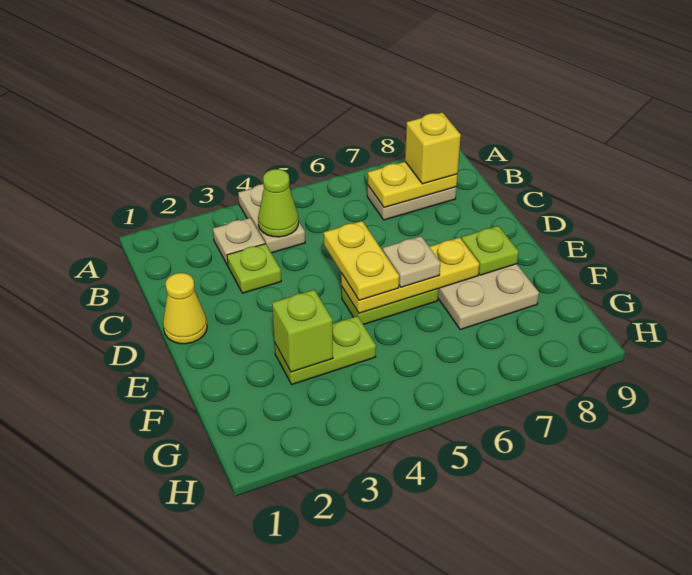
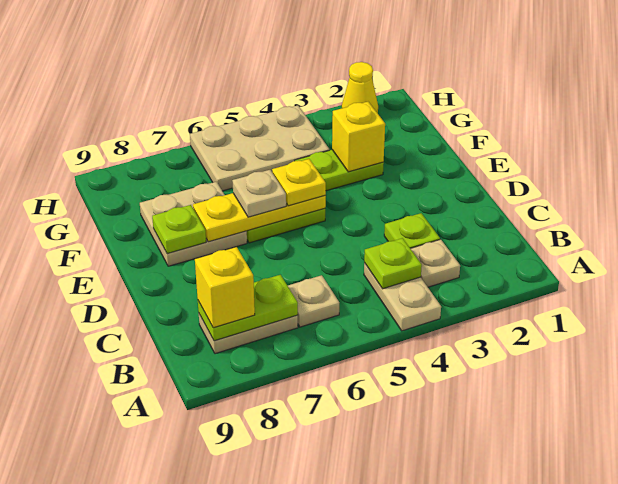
lime cone B4 level 2 -> lime plate B4 level 2
none -> tan plate B6 level 1
yellow plate B7:B8 level 2 -> lime plate B7:B8 level 2
yellow cone D1 level 1 -> yellow cone H2 level 1
yellow plate D5:E5 level 3 -> yellow plate E5 level 3
lime brick F3 level 2 -> yellow brick F3 level 2
none -> tan plate G4:H6 level 1

